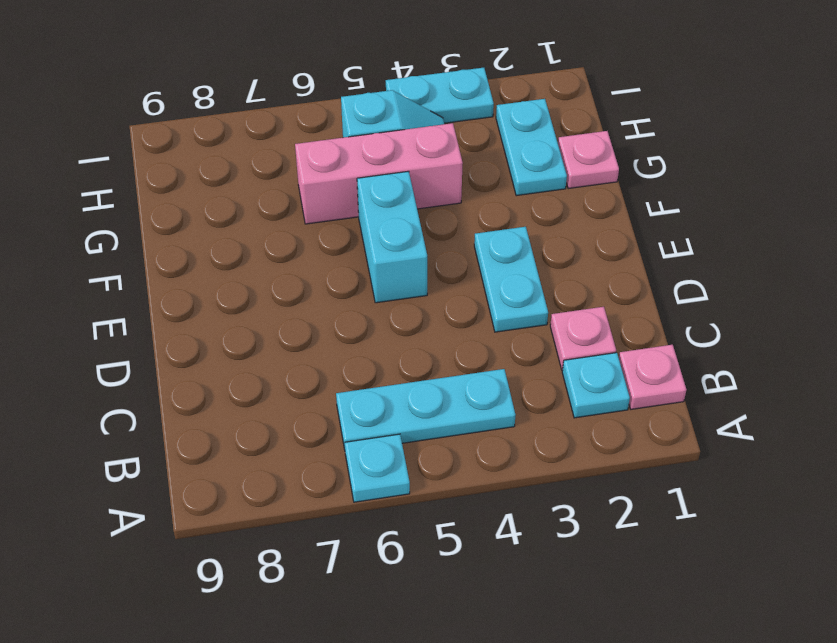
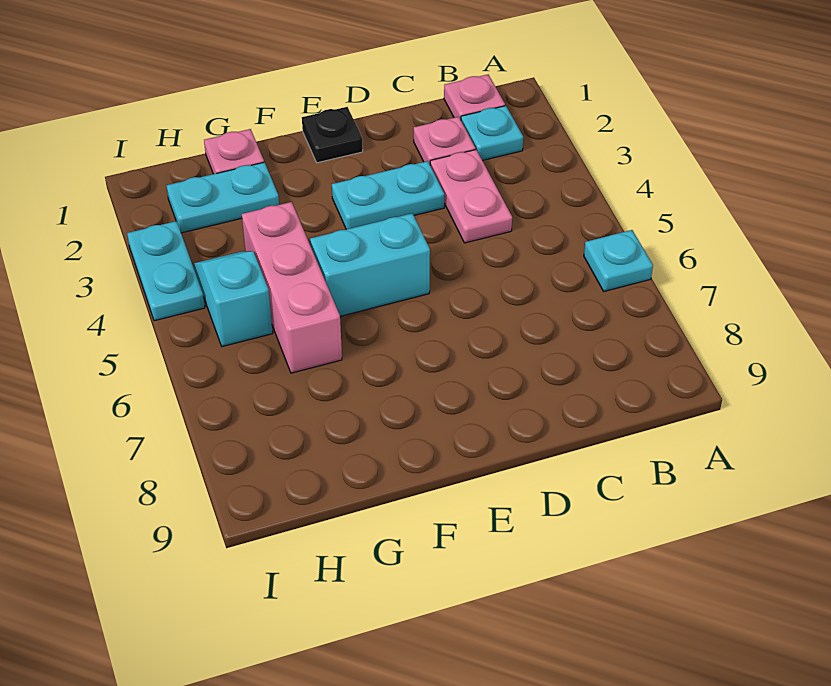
cyan plate B4:B6 level 1 -> none
none -> pink plate C3:C4 level 1
none -> black plate E1 level 1

